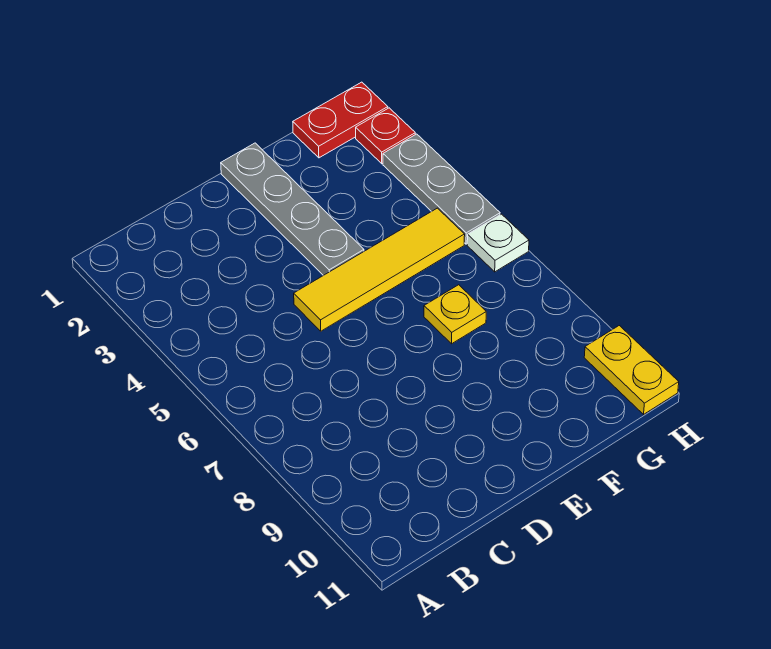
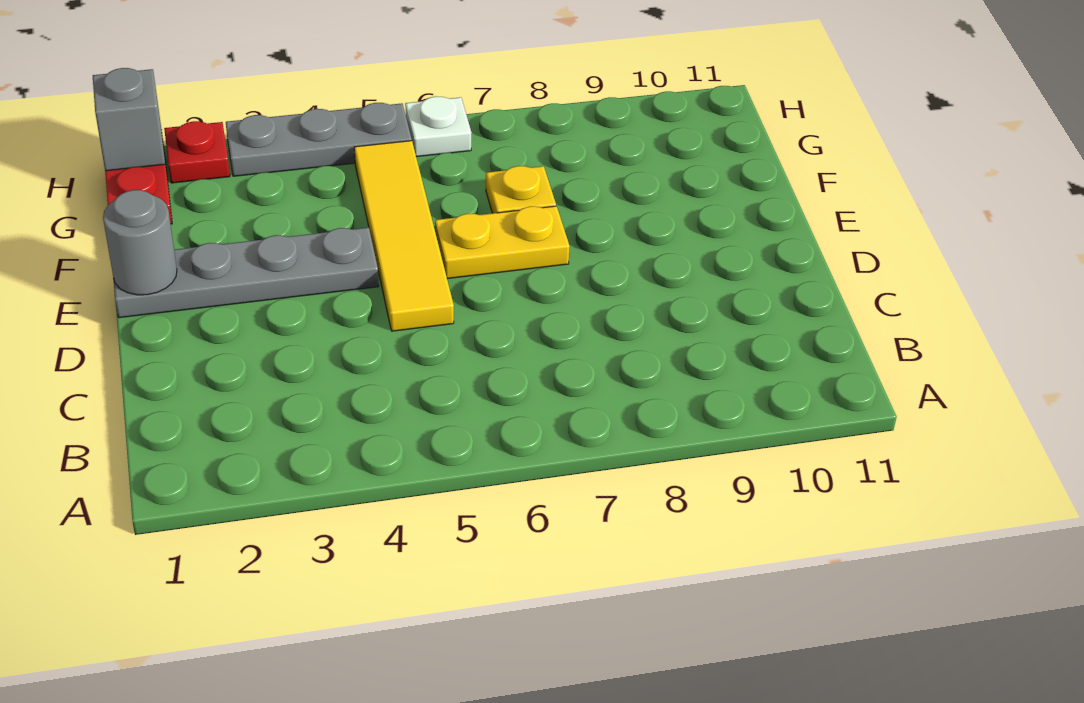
none -> grey round brick E1 level 2
none -> grey brick H1 level 2
yellow plate H10:H11 level 1 -> yellow plate E6:E7 level 1

